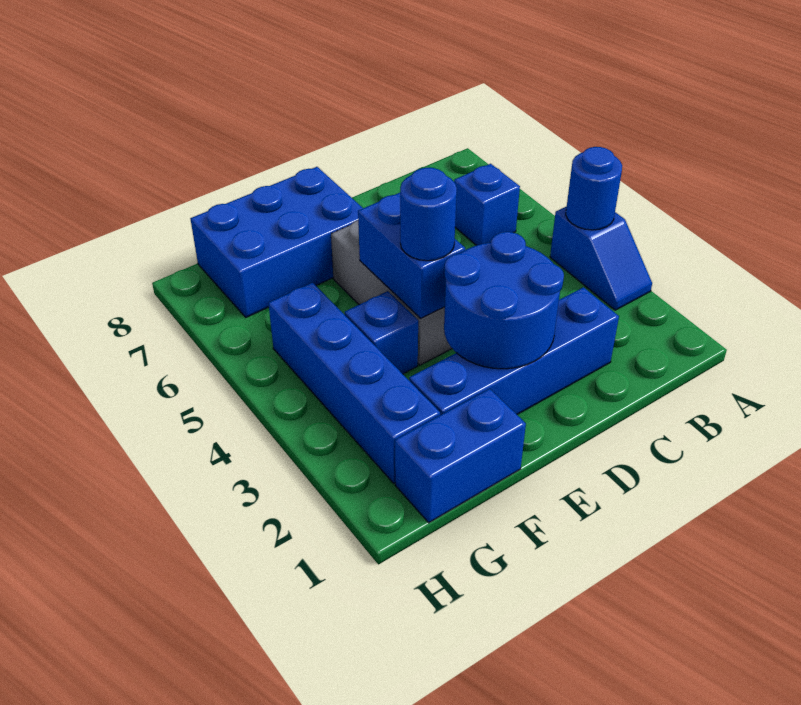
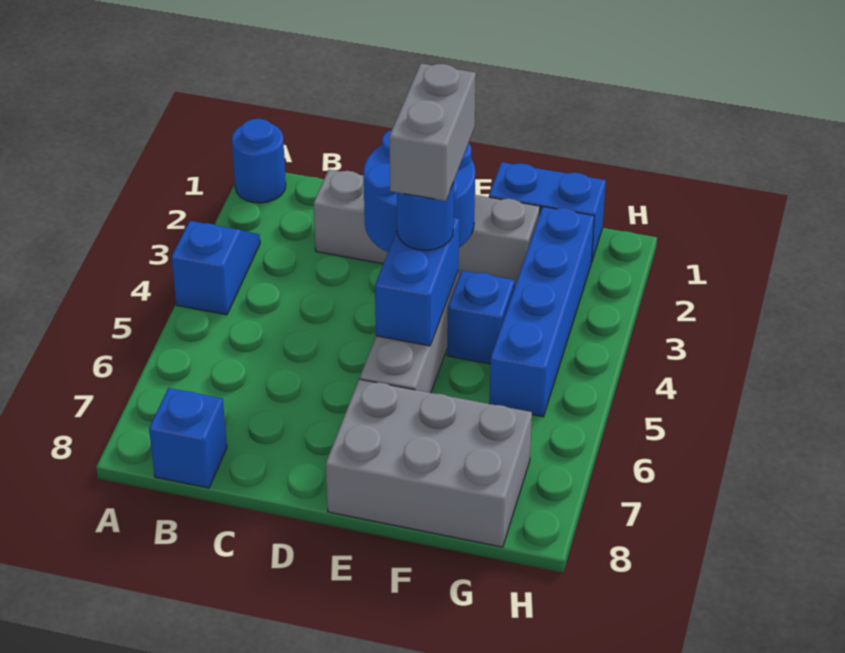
blue round brick A4 level 2 -> blue round brick A1 level 1
blue brick B6 level 1 -> blue brick B8 level 1
blue brick C2:F2 level 1 -> grey brick C2:F2 level 1
none -> grey brick E3:E4 level 4
blue brick E7:G8 level 1 -> grey brick E7:G8 level 1

